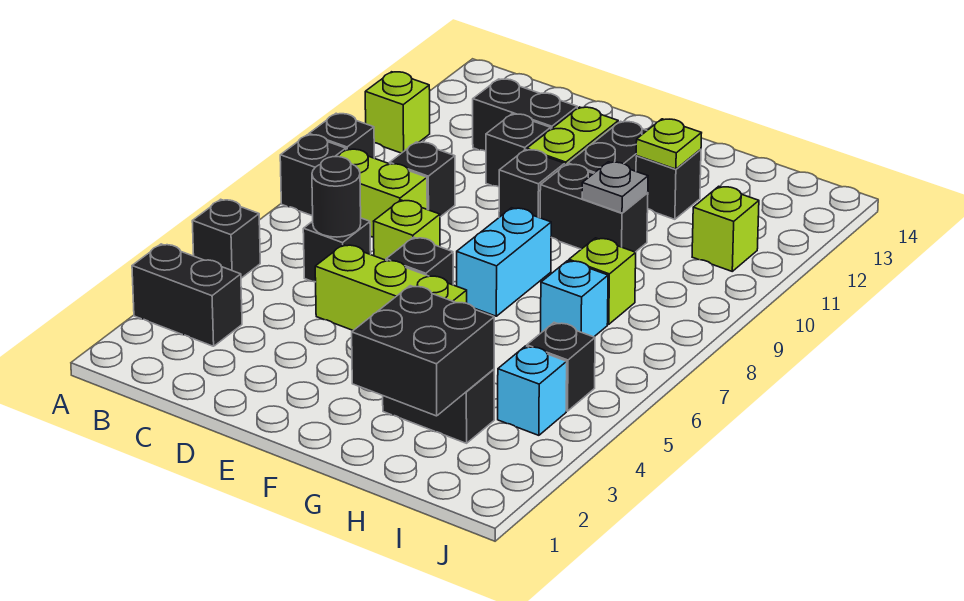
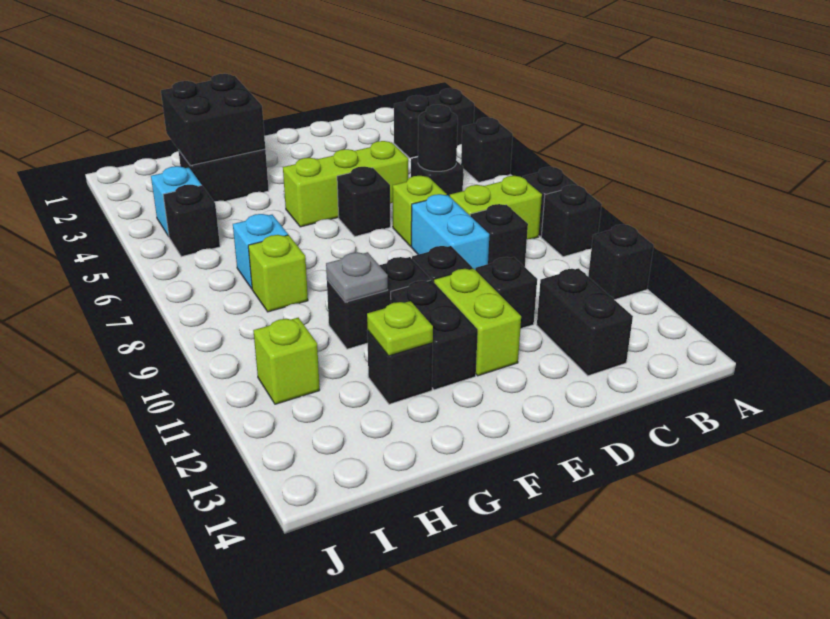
lime brick A11 level 1 -> black brick A11 level 1
black brick C12:D12 level 1 -> black brick C12:C13 level 1
cyan brick F7:F8 level 1 -> cyan brick D8:D9 level 1

